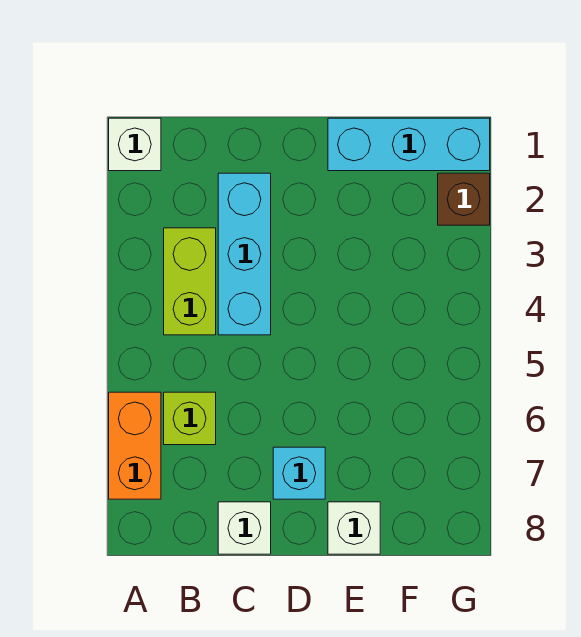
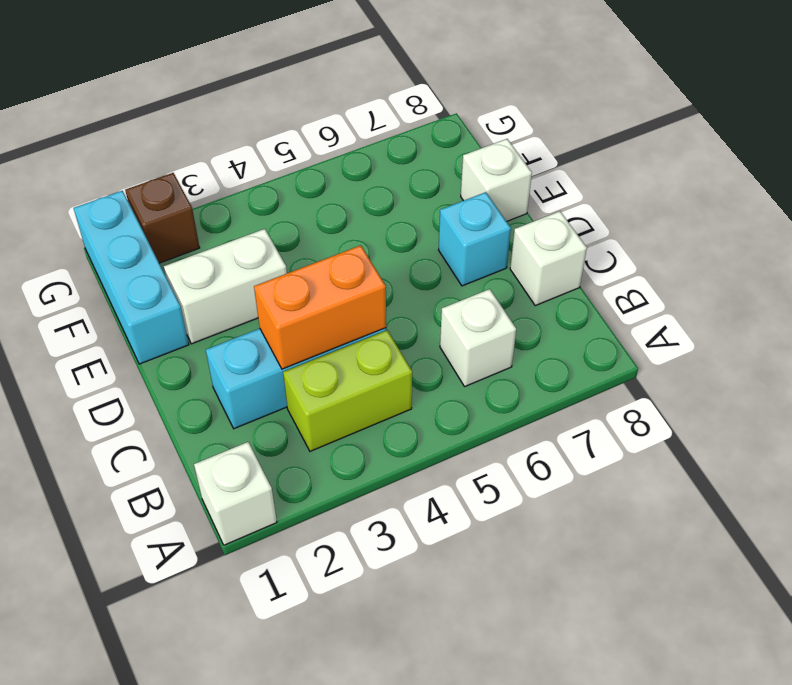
orange brick A6:A7 level 1 -> orange brick C3:C4 level 2
lime brick B6 level 1 -> white brick B6 level 1
none -> white brick E2:E3 level 1

